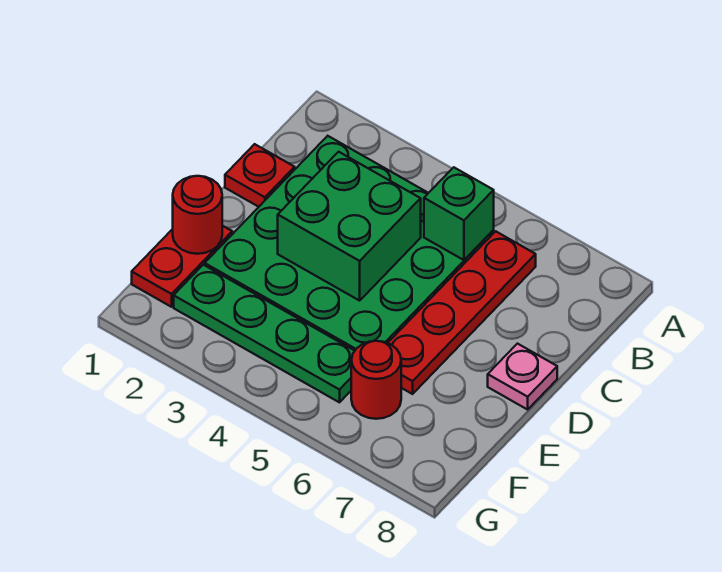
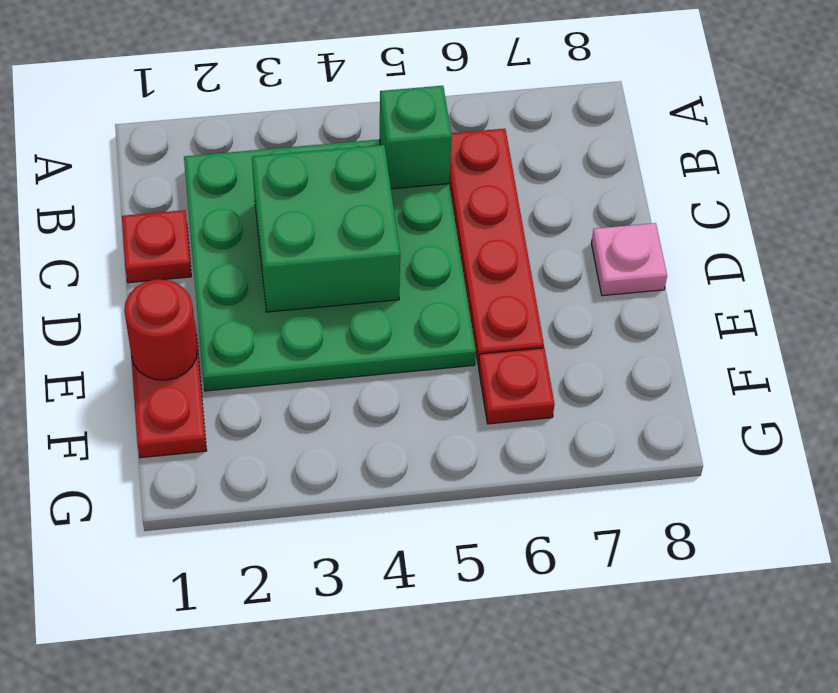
green plate F2:F5 level 1 -> none
red round brick F6 level 1 -> red plate F6 level 1

